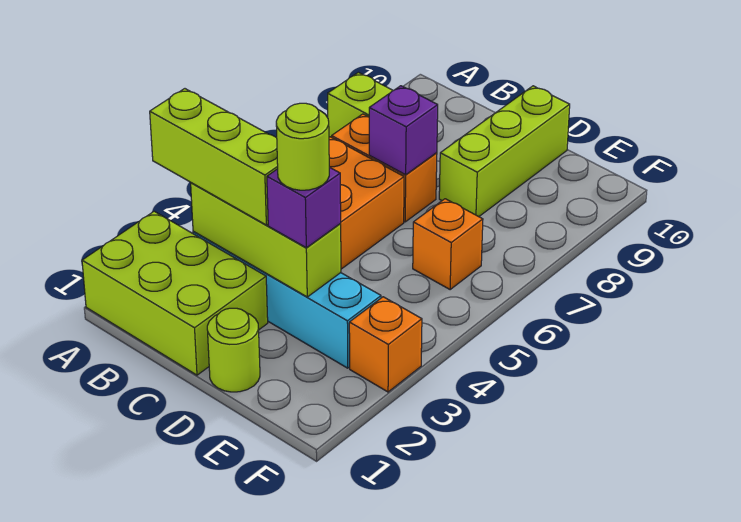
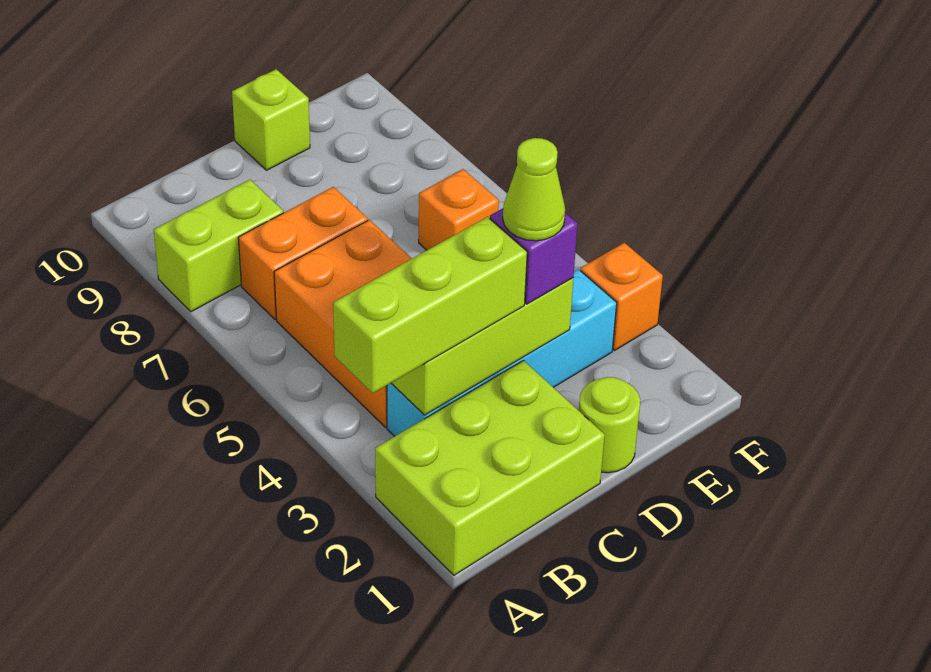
purple brick C7 level 2 -> none
lime round brick D3 level 4 -> lime cone D3 level 4
lime brick D8:D10 level 1 -> lime brick D10 level 1

